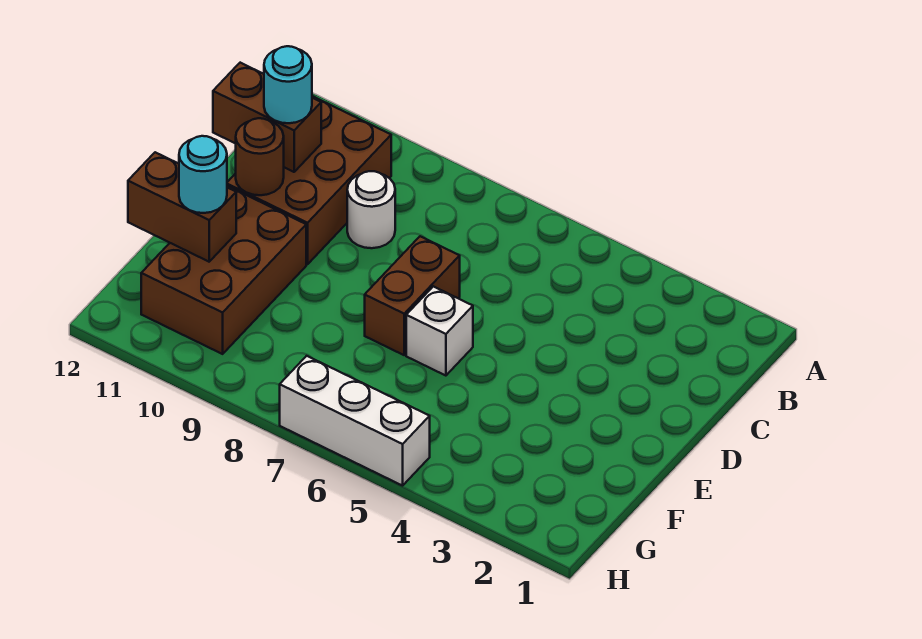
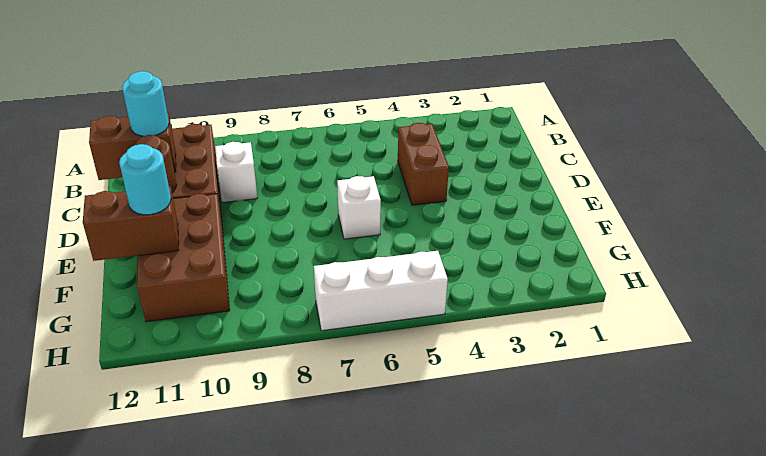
white round brick C9 level 1 -> white brick C9 level 1
brown brick D7:E7 level 1 -> brown brick C4:D4 level 1

